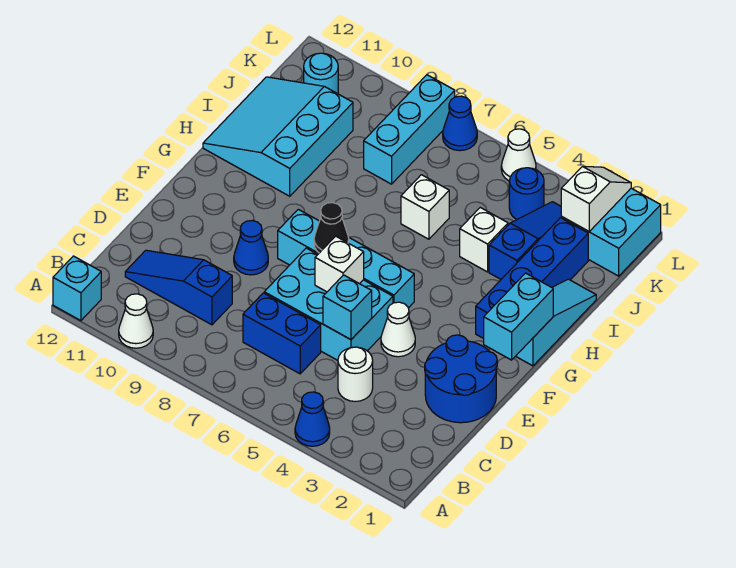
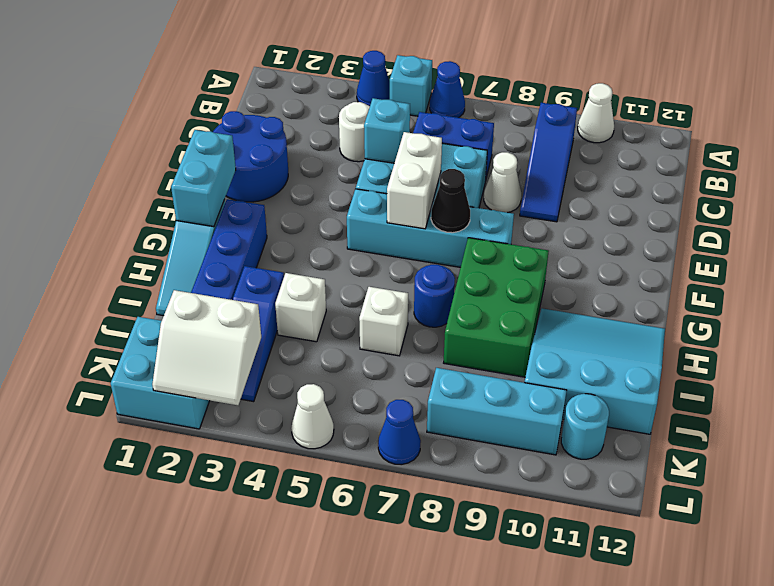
cyan brick A12 level 1 -> cyan brick A5 level 1
blue slope C9:C11 level 1 top 9 -> blue slope B9:D9 level 1 top B
white cone E4 level 1 -> white cone D8 level 1
white brick E6 level 2 -> white brick E6:F6 level 2
blue cone E9 level 1 -> blue cone A6 level 1
none -> green brick G8:I9 level 1
cyan slope H10:J12 level 1 top 10 -> cyan slope H10:J12 level 1 top J
cyan brick J8:L8 level 1 -> cyan brick K8:K10 level 1
white slope K2:L2 level 2 top K -> white slope K2:L3 level 2 top K
blue round brick K4 level 1 -> blue round brick H7 level 1

